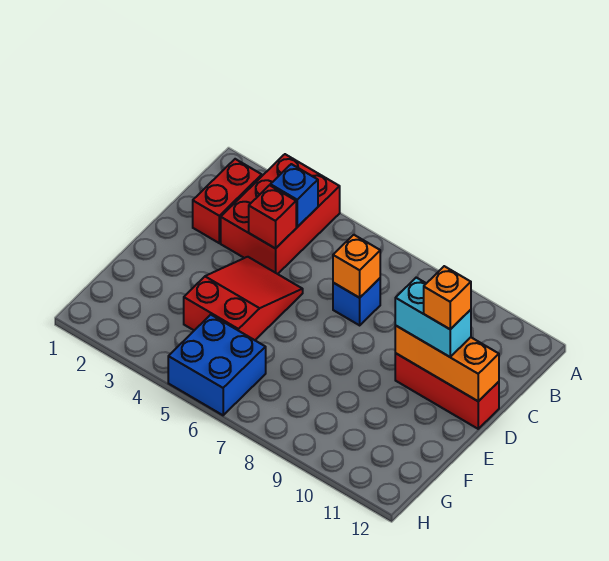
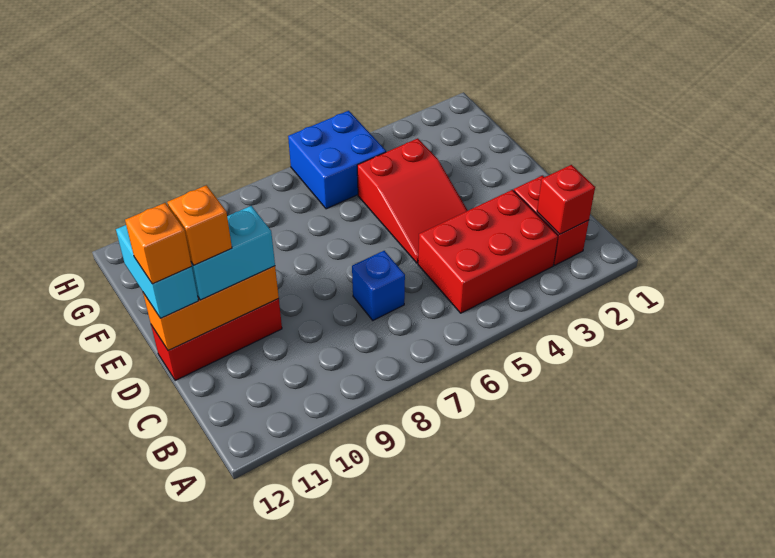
red brick A3:C4 level 1 -> red brick B3:C5 level 1
blue brick B4 level 2 -> none
red brick C4 level 2 -> red brick B2 level 2
orange brick C7 level 2 -> orange brick D12 level 4
none -> cyan brick D12:E12 level 3

